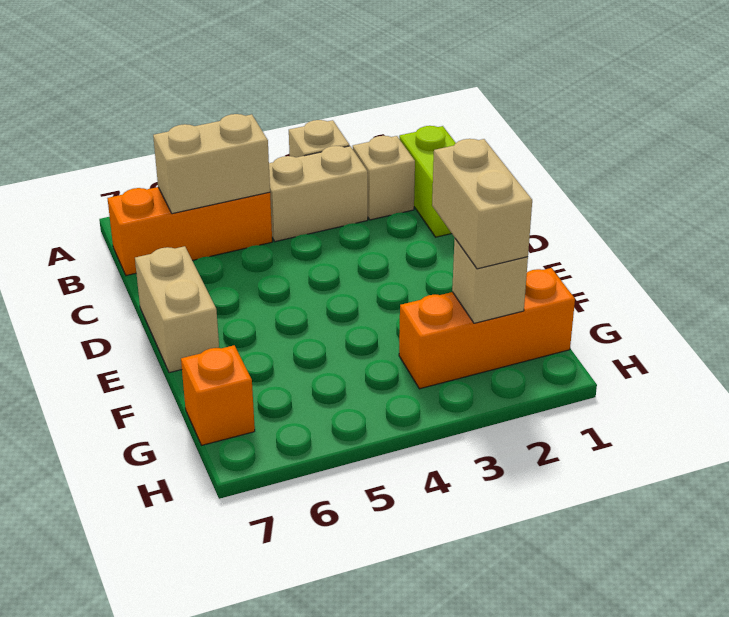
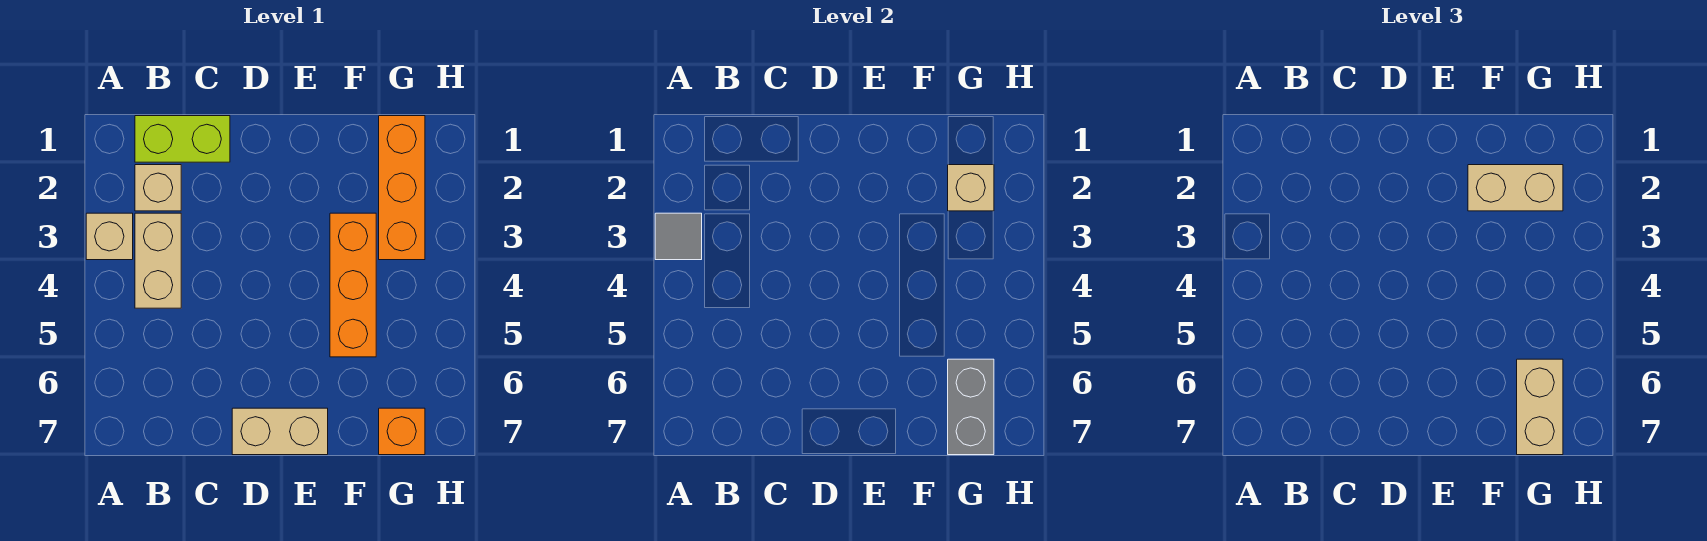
none -> grey tile A3 level 2
orange brick B5:B7 level 1 -> orange brick F3:F5 level 1
tan brick B5:B6 level 2 -> tan brick G6:G7 level 3
none -> grey brick G6:G7 level 2

